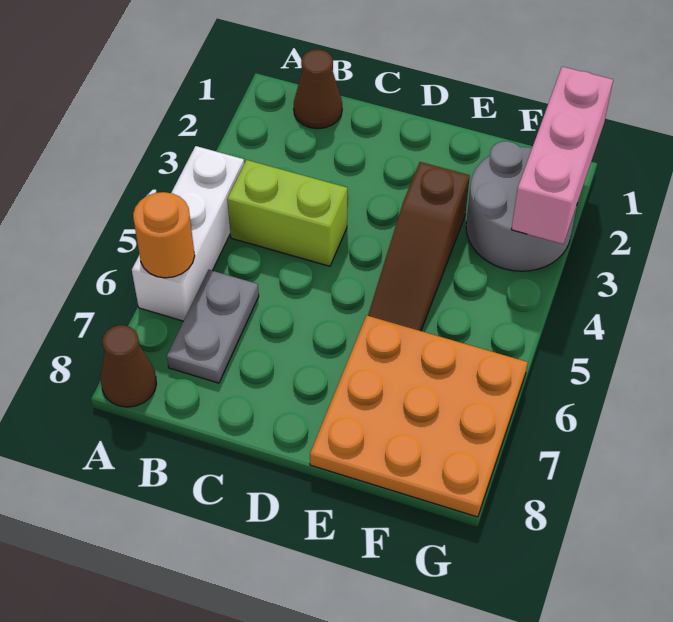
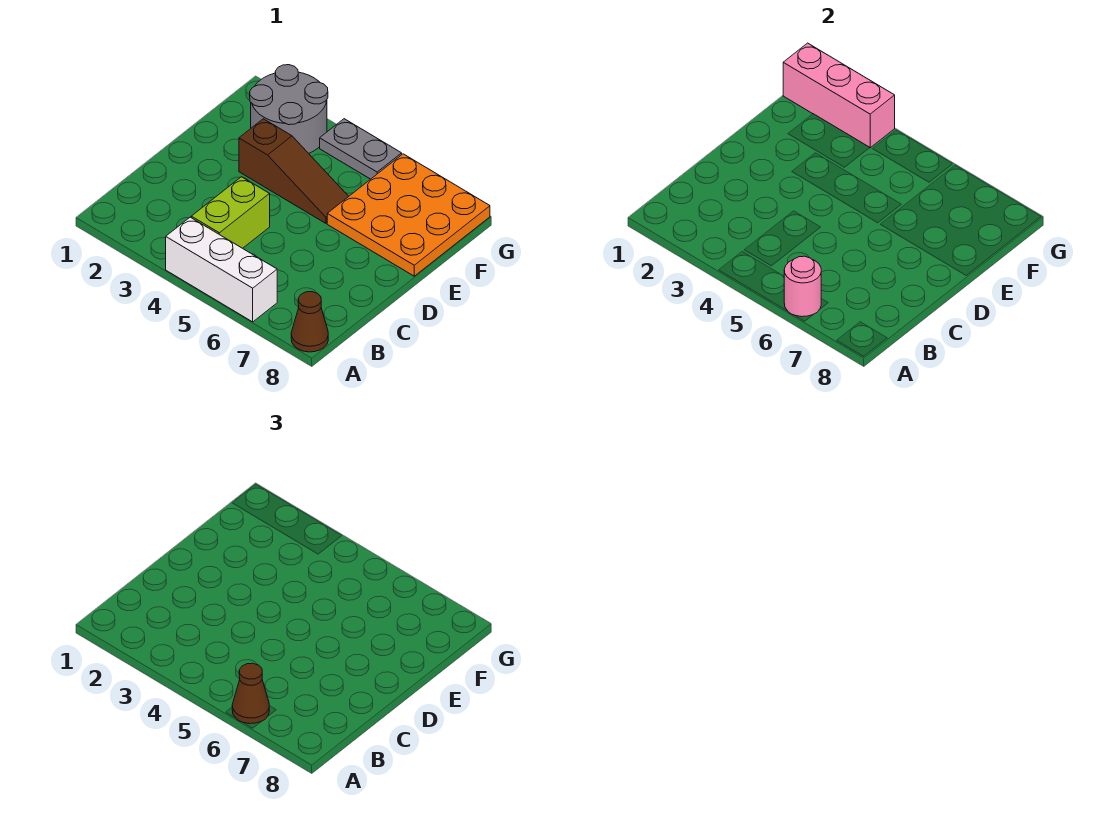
orange round brick A6 level 2 -> pink round brick A6 level 2
brown cone B1 level 1 -> brown cone A6 level 3
grey plate B6:B7 level 1 -> grey plate G4:G5 level 1

